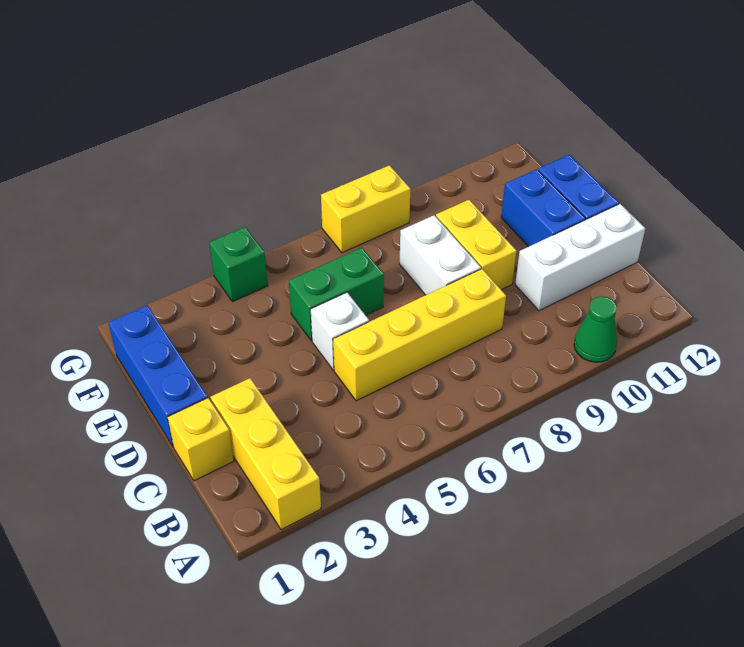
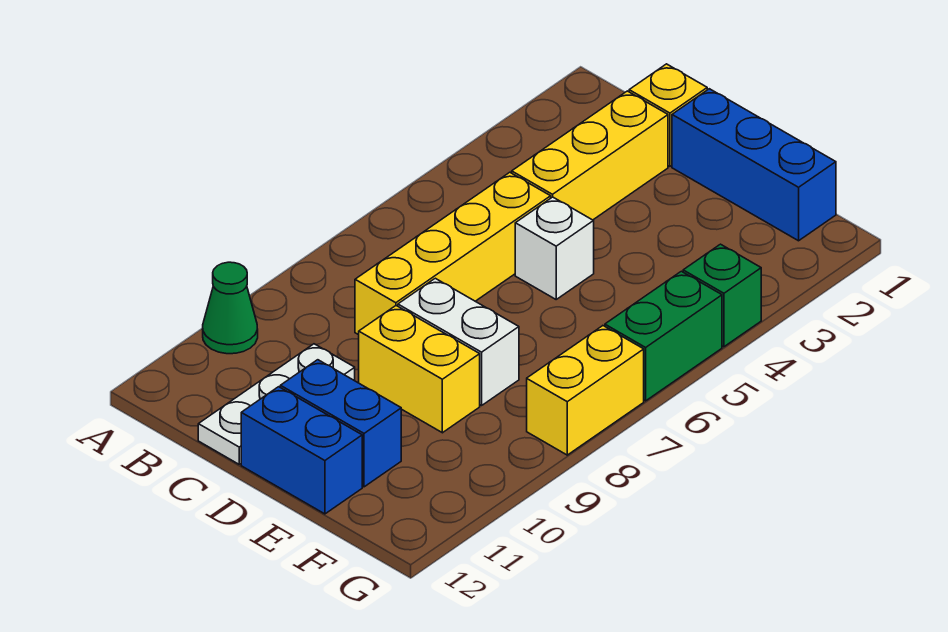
yellow brick A2:C2 level 1 -> yellow brick C2:C4 level 1
white brick C10:C12 level 1 -> white plate C10:C12 level 1
green brick E5:E6 level 1 -> green brick G5:G6 level 1

